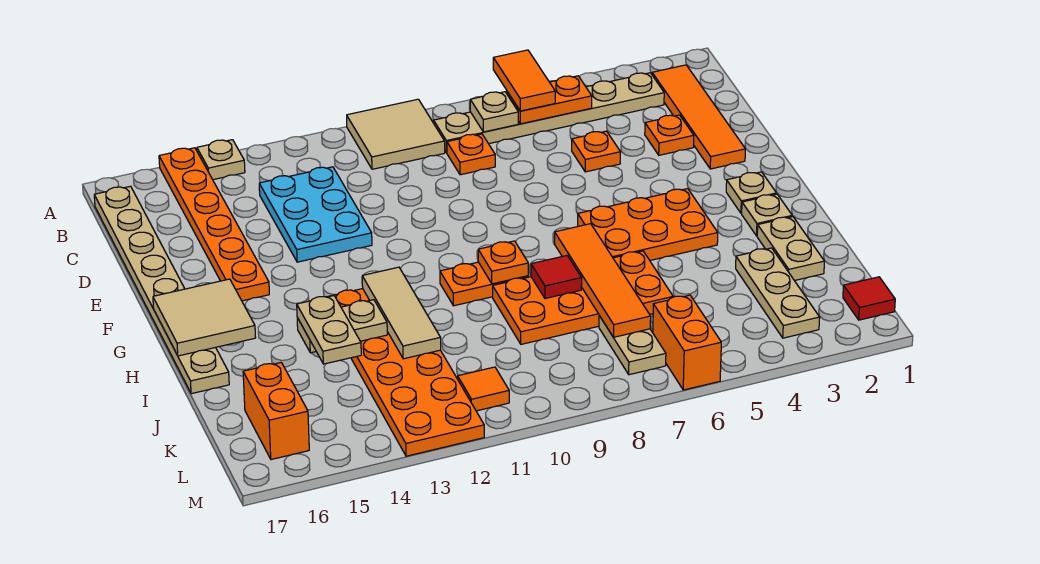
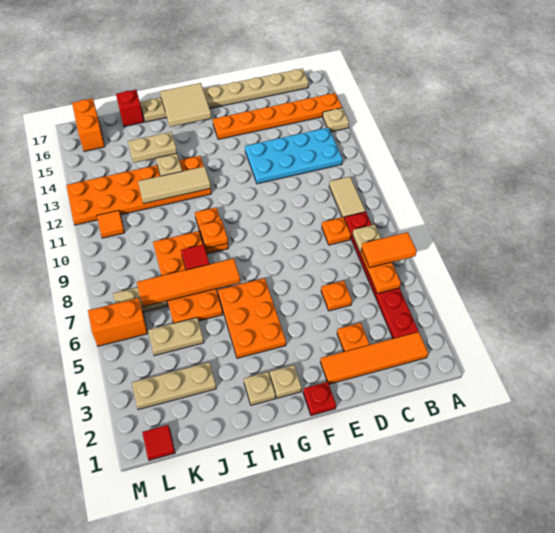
tan tile A9:B10 level 1 -> tan tile B9:B10 level 1
tan plate B3:B8 level 1 -> red plate B3:B8 level 1
cyan plate C12:E13 level 1 -> cyan plate B12:E13 level 1
none -> red plate F1 level 1
tan plate I2:J2 level 1 -> tan plate J5:K5 level 1
none -> red brick J17 level 1
orange brick K16:L16 level 1 -> orange brick L16:L17 level 1

